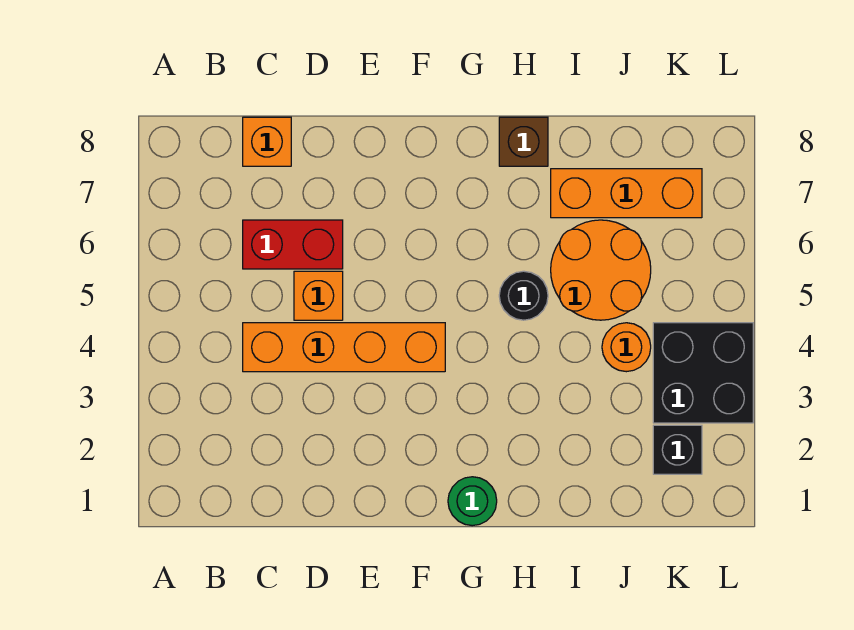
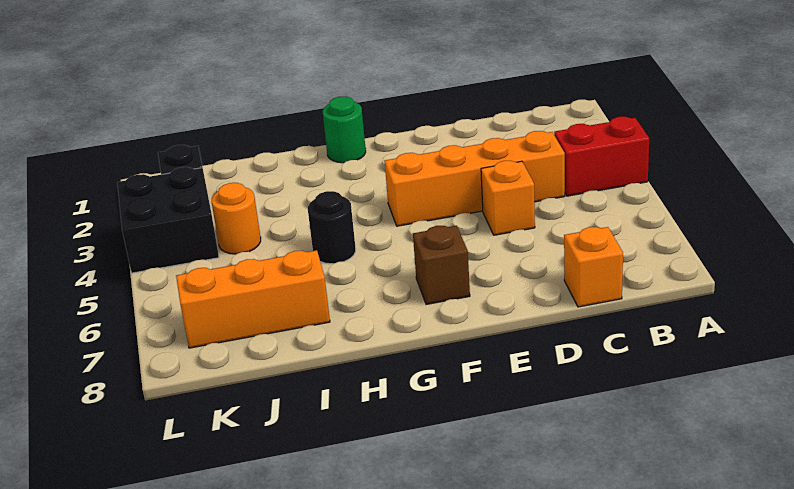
red brick C6:D6 level 1 -> red brick A4:B4 level 1
brown brick H8 level 1 -> brown brick F7 level 1
orange round brick I5:J6 level 1 -> none

